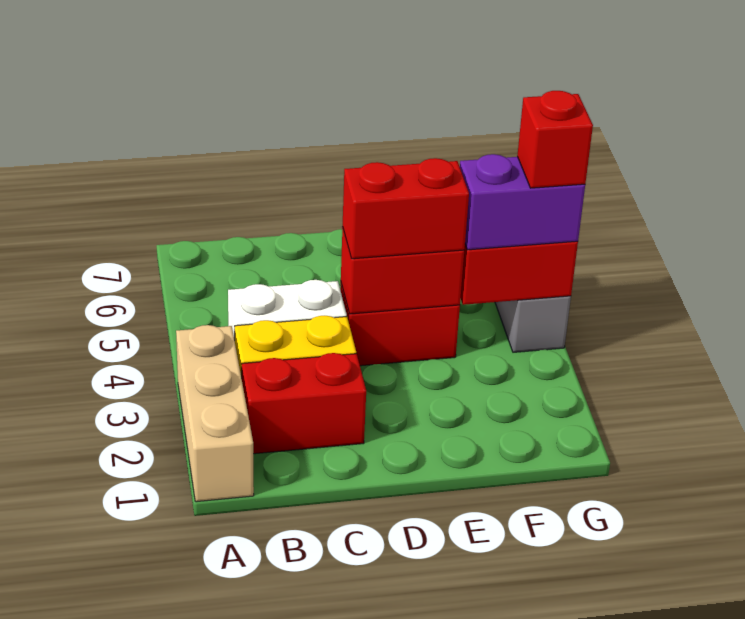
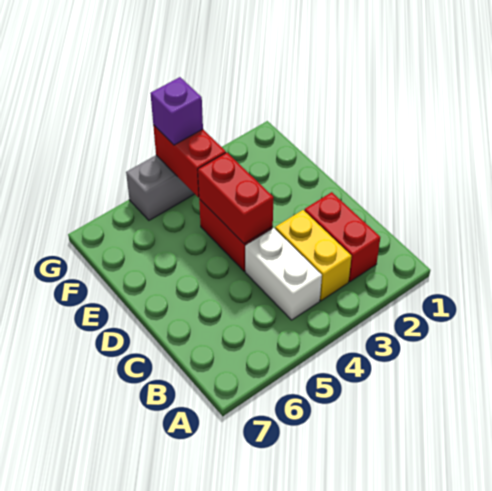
tan brick A1:A3 level 1 -> none
red brick D4:E4 level 3 -> none
purple brick F4:G4 level 3 -> purple brick G4 level 3
red brick G4 level 4 -> none

